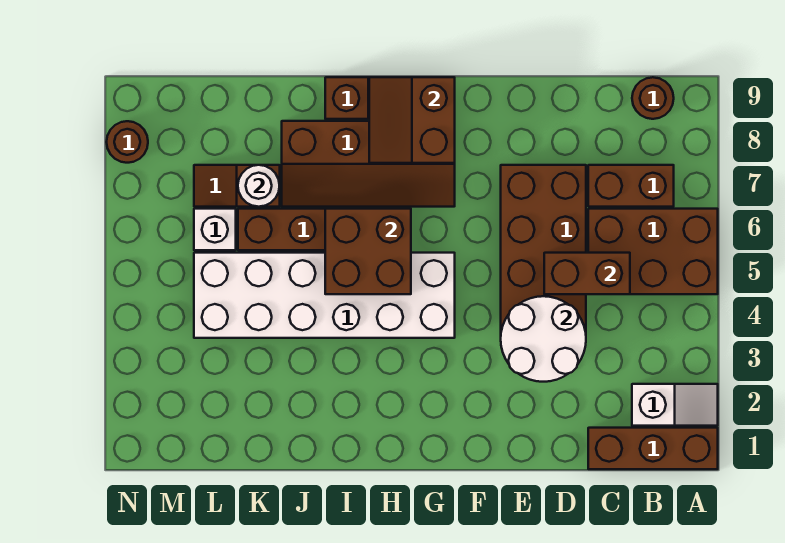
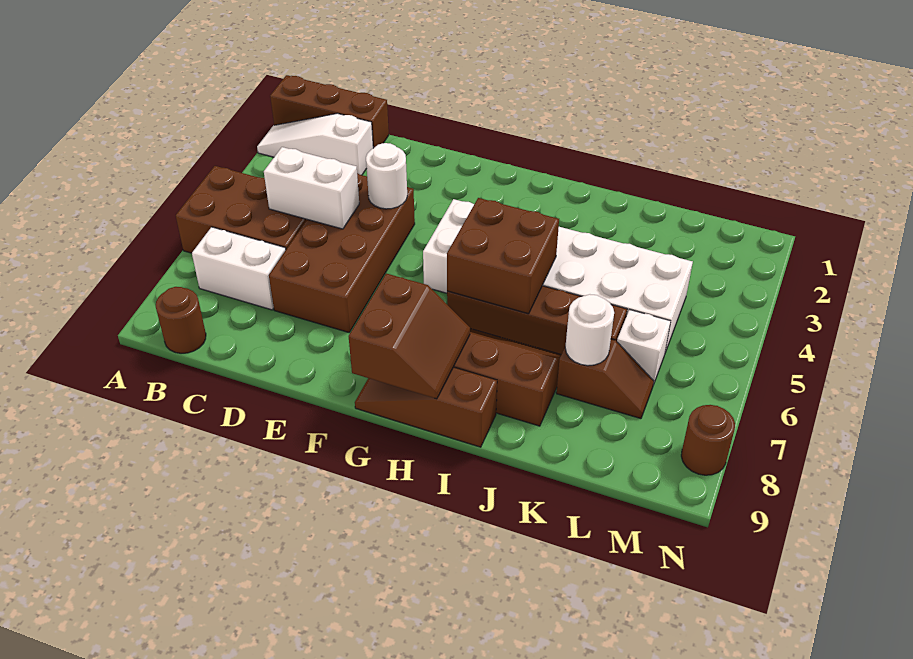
white slope A2:B2 level 1 top B -> white slope A2:C2 level 1 top C
brown brick B7:C7 level 1 -> white brick B7:C7 level 1
brown brick C5:D5 level 2 -> white brick C5:D5 level 2
white round brick D3:E4 level 2 -> white round brick E4 level 2

